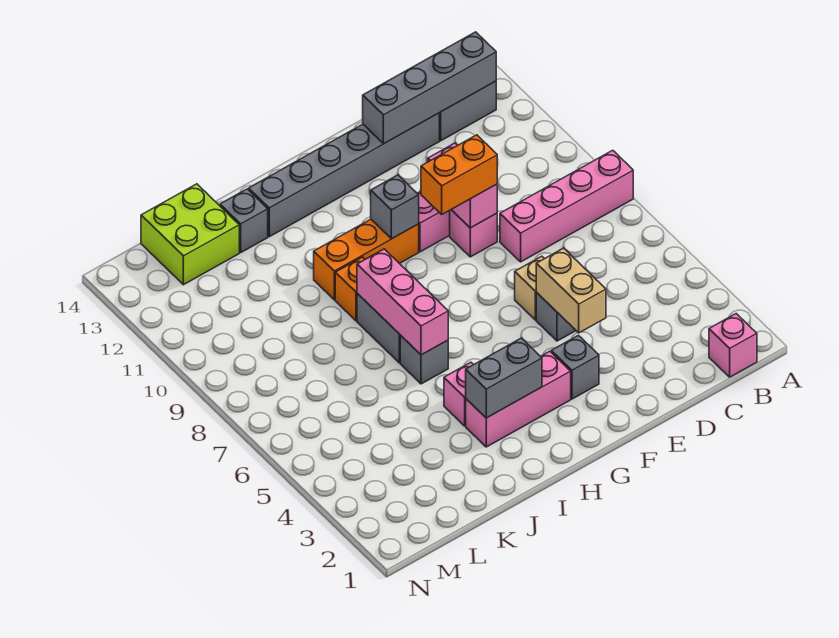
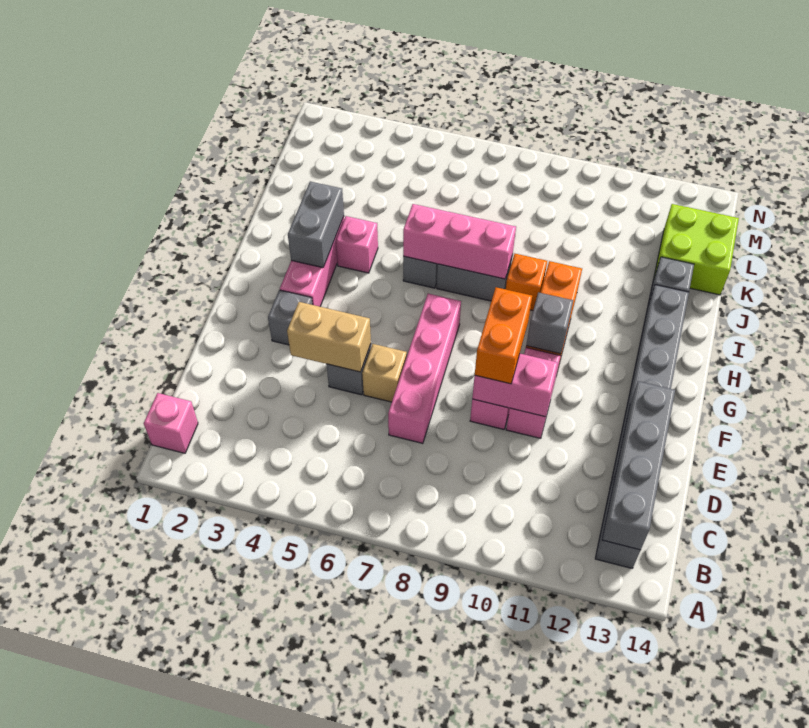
pink brick A8:D8 level 1 -> pink brick D7:G7 level 1

